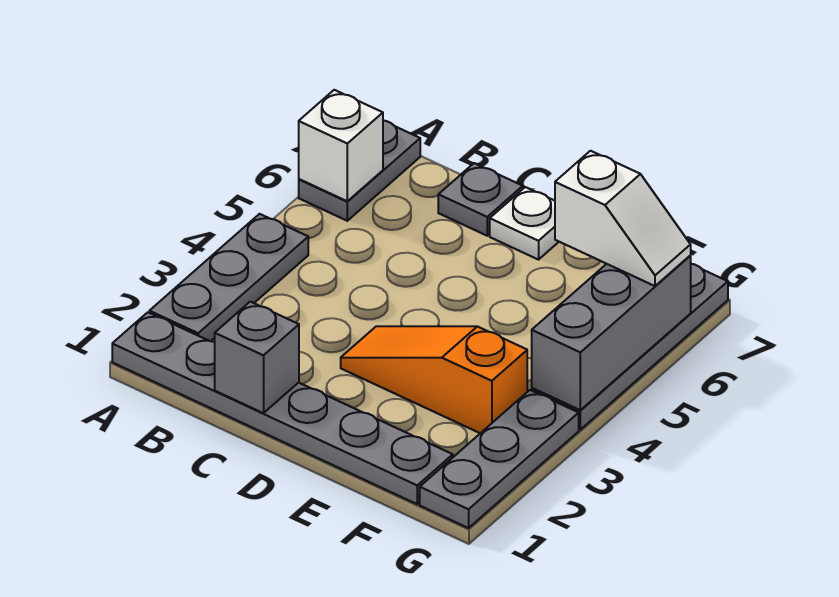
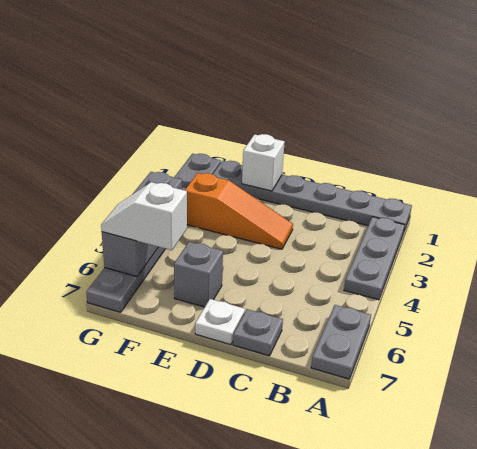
white brick A6 level 2 -> white brick E1 level 2
grey brick C1 level 2 -> grey brick E6 level 1

